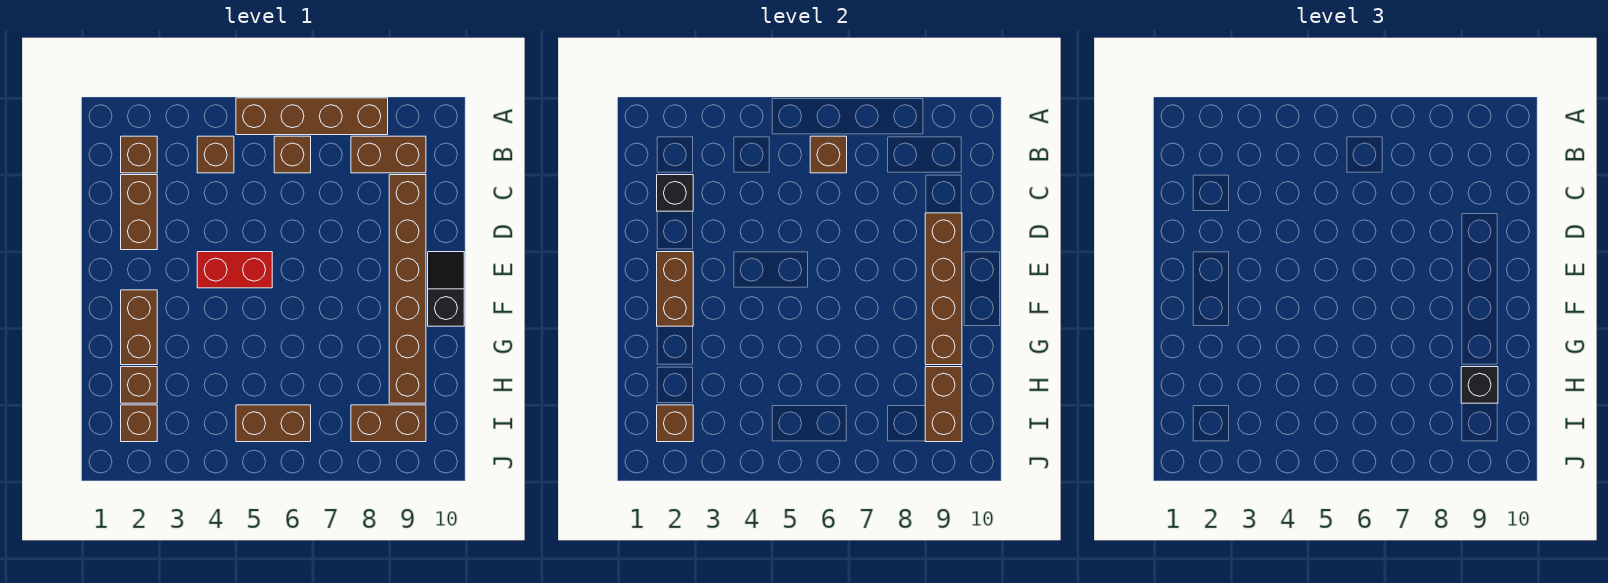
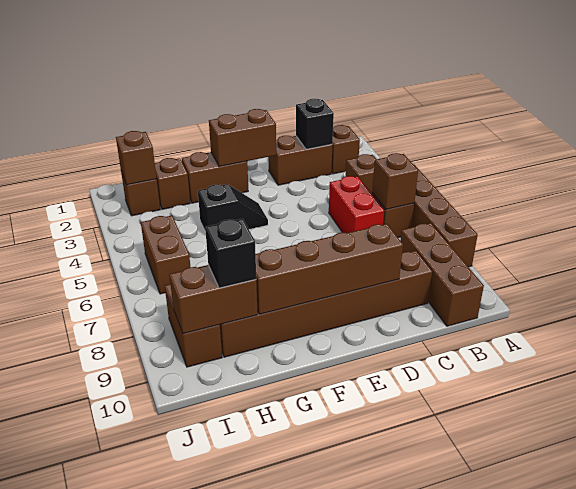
brown brick B8:B9 level 1 -> brown brick B8:B10 level 1
red brick E4:E5 level 1 -> red brick C5:C6 level 1
black slope E10:F10 level 1 top F -> black slope F4:G4 level 1 top G

